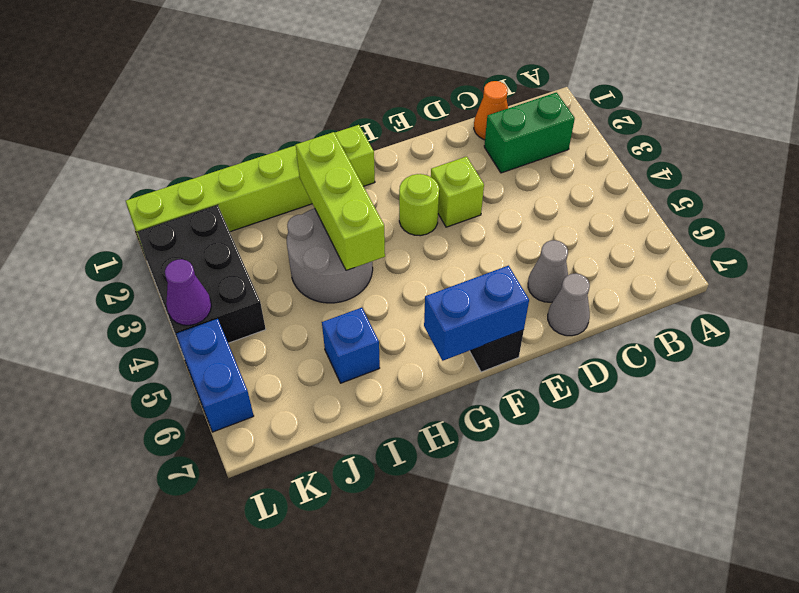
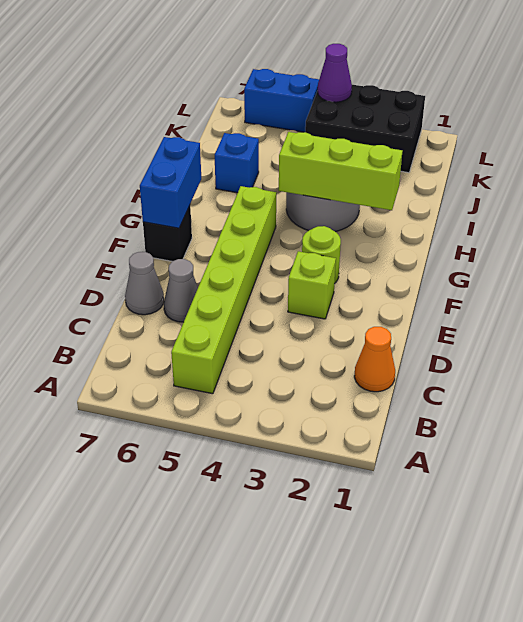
green brick B2:C2 level 1 -> none
lime brick G1:L1 level 1 -> lime brick B5:G5 level 1

